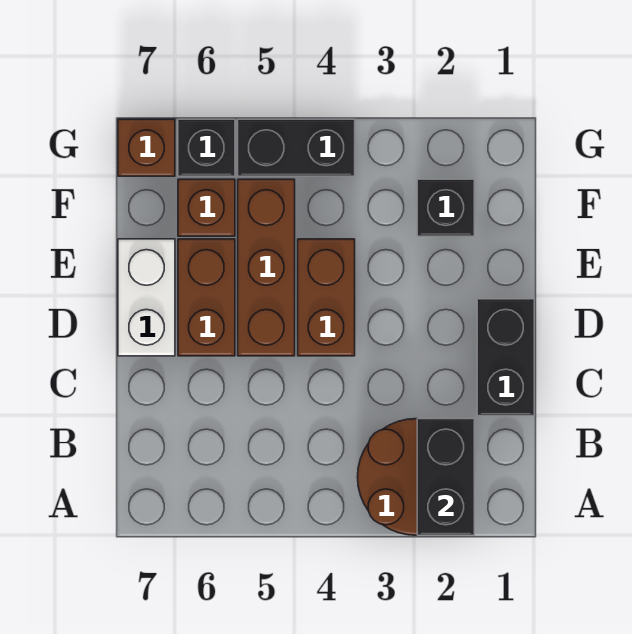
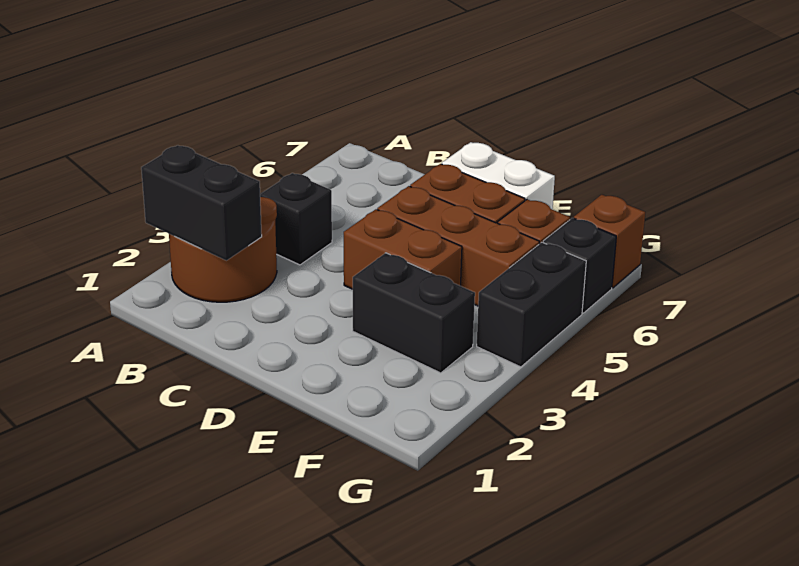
black brick C1:D1 level 1 -> black brick E3:F3 level 1
black brick F2 level 1 -> black brick B4 level 1

